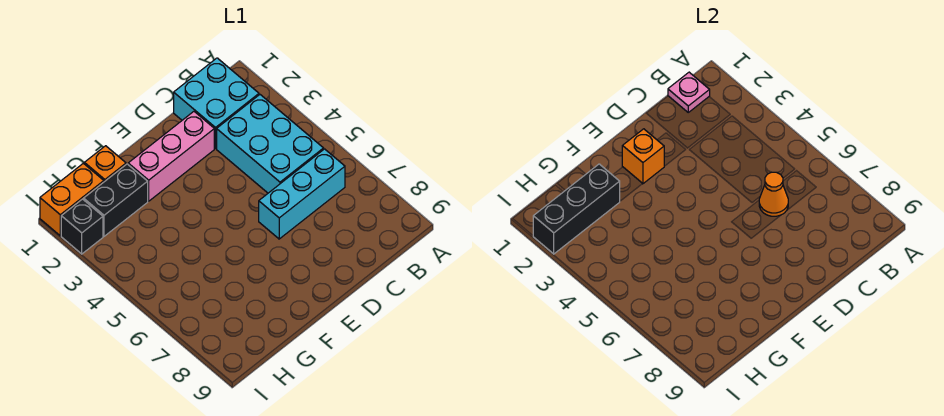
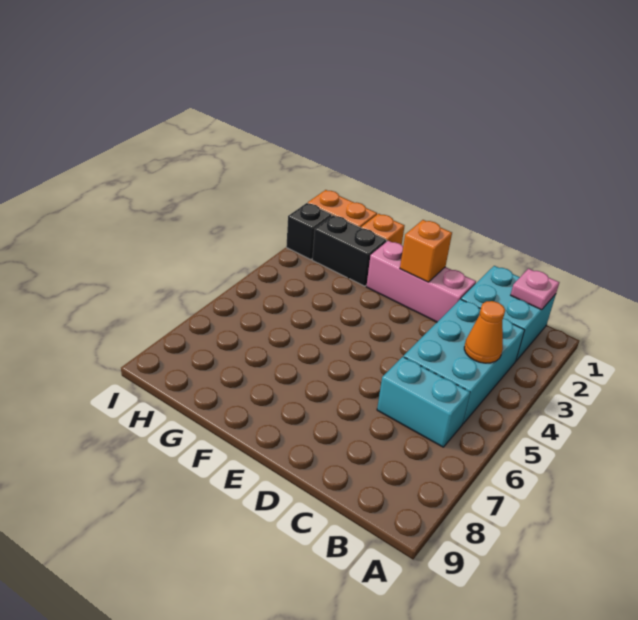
cyan brick B6:D6 level 1 -> cyan brick B6:C6 level 1
orange cone C6 level 2 -> orange cone B4 level 2
black brick G2:I2 level 2 -> none

